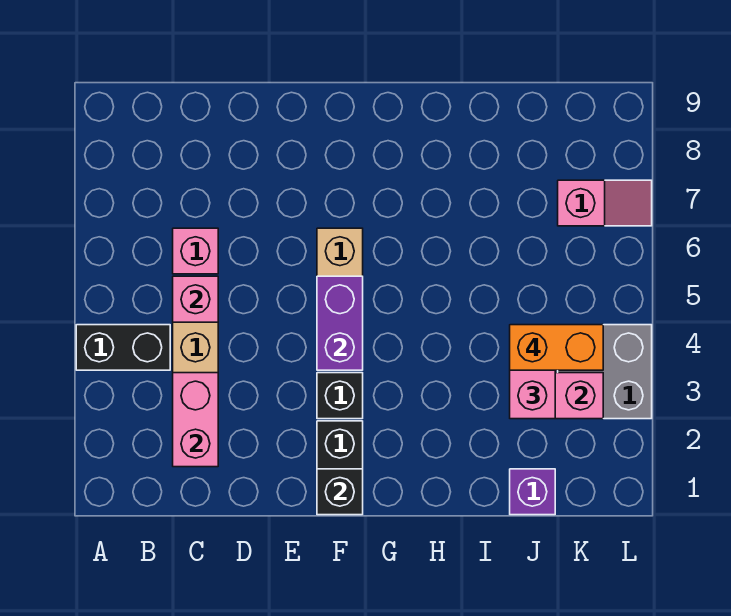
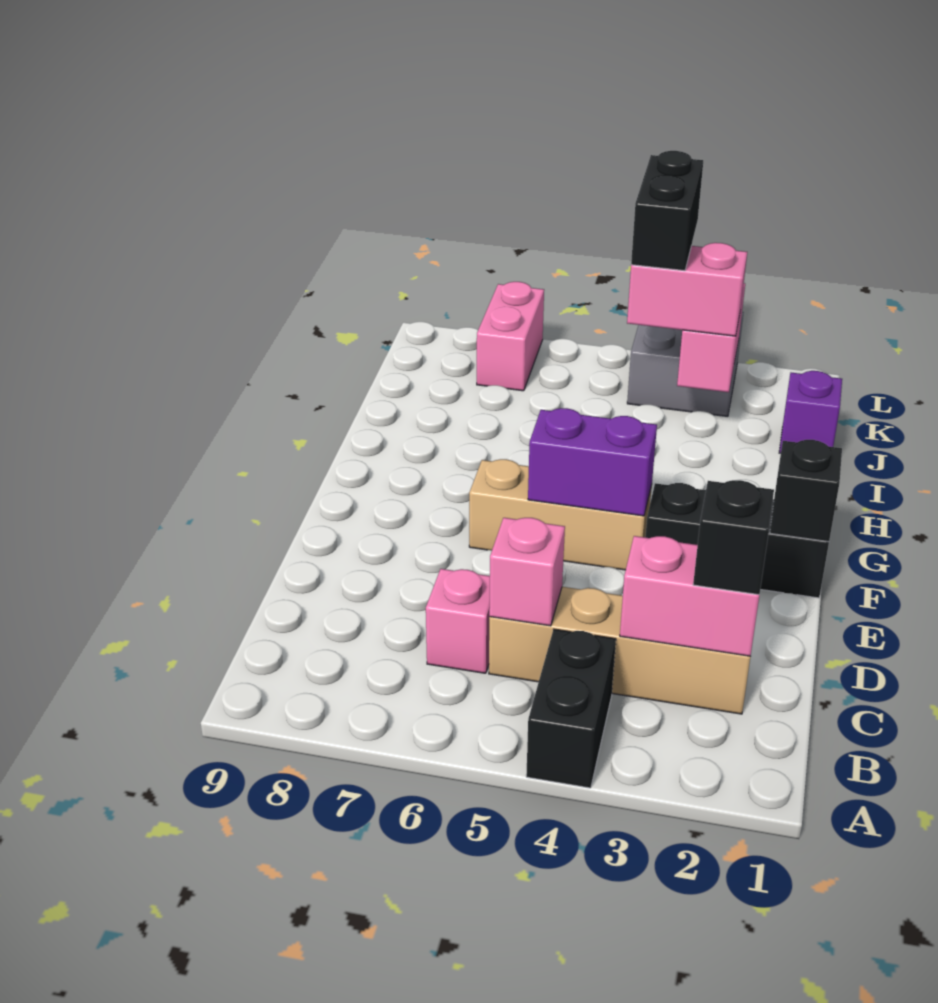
none -> black brick C2 level 3
orange brick J4:K4 level 4 -> black brick J4:K4 level 4
pink slope K7:L7 level 1 top K -> pink brick K7:L7 level 1

